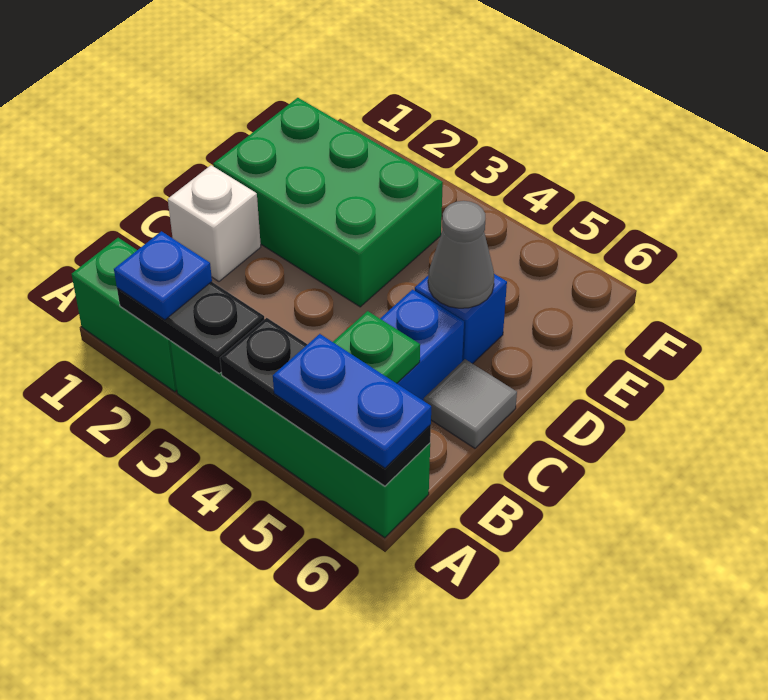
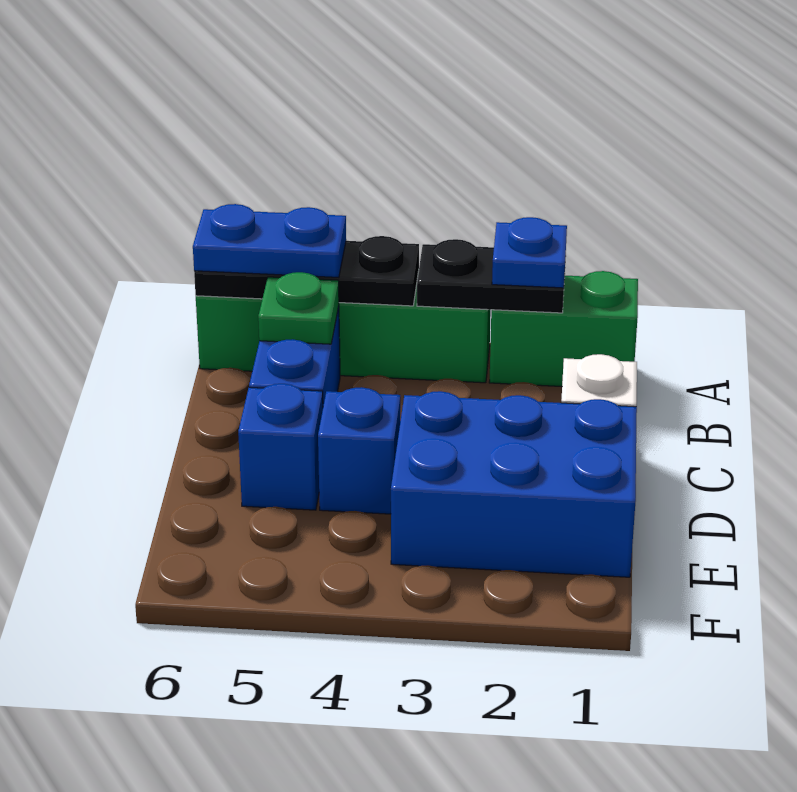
grey tile C6 level 1 -> none
green brick D1:E3 level 1 -> blue brick D1:E3 level 1
none -> blue brick D4 level 1
grey cone D5 level 2 -> none

